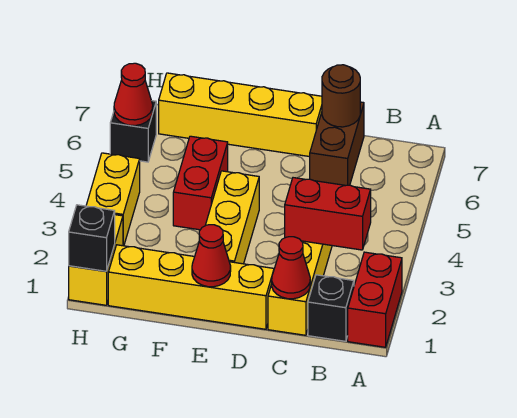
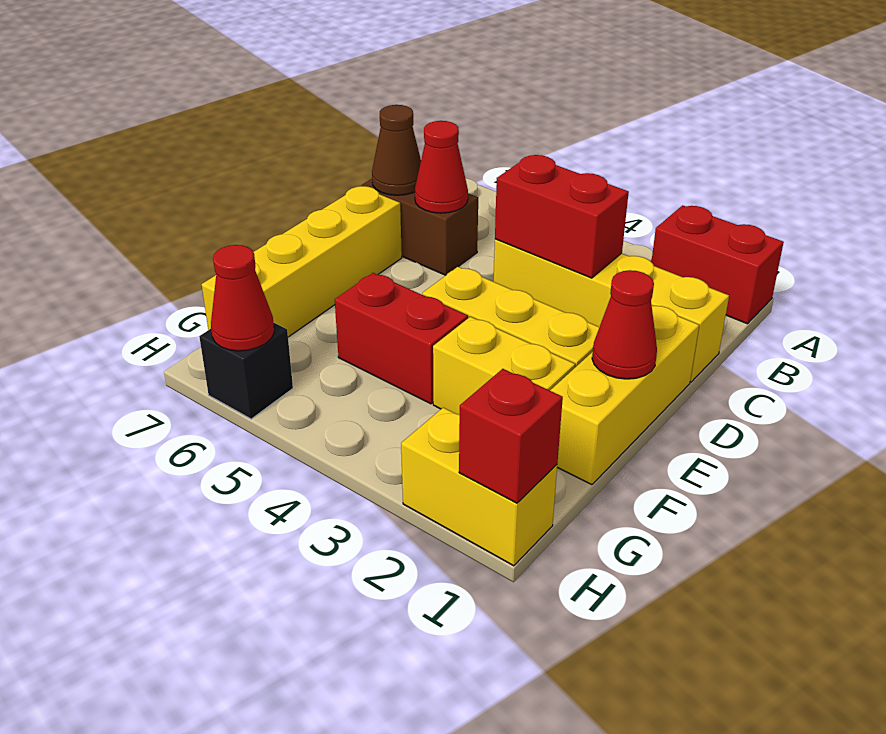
black brick B1 level 1 -> none
red brick B3:C3 level 2 -> red brick C3:C4 level 2
red cone C1 level 2 -> red cone C6 level 2
brown round brick C7 level 2 -> brown cone C7 level 2
yellow brick D1:G1 level 1 -> yellow brick D1:F1 level 1
black brick H1 level 2 -> red brick H1 level 2
yellow brick H3:H4 level 1 -> yellow brick F2:F3 level 1

